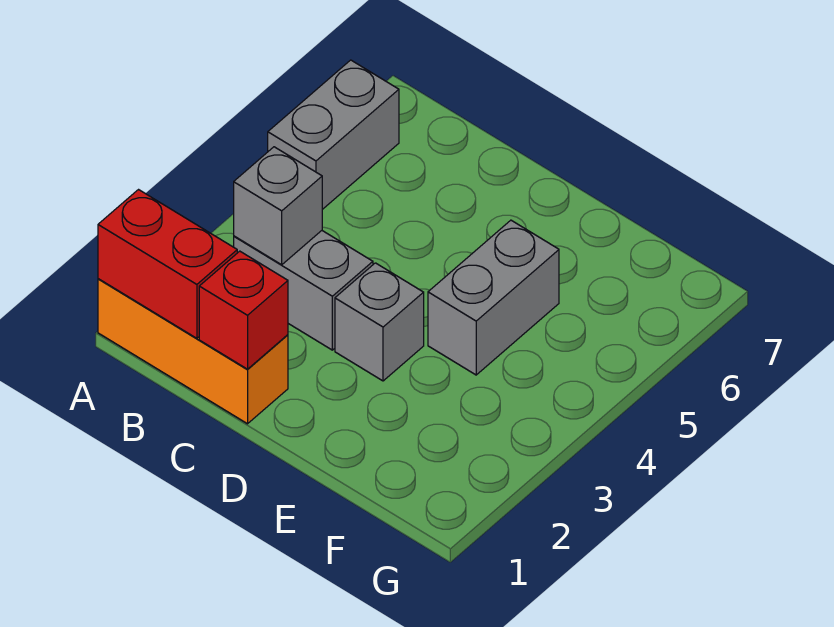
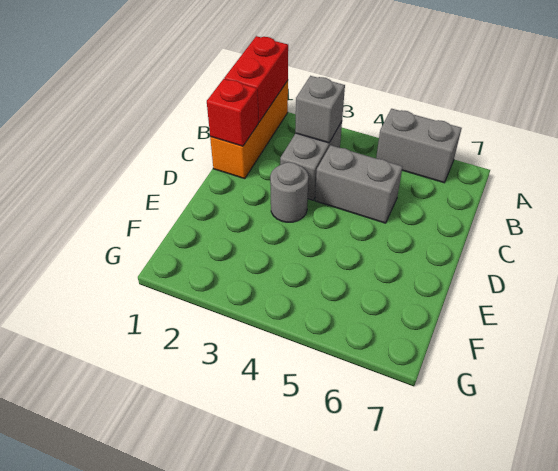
grey brick D3 level 1 -> grey round brick D3 level 1
grey brick E4:E5 level 1 -> grey brick C4:C5 level 1

